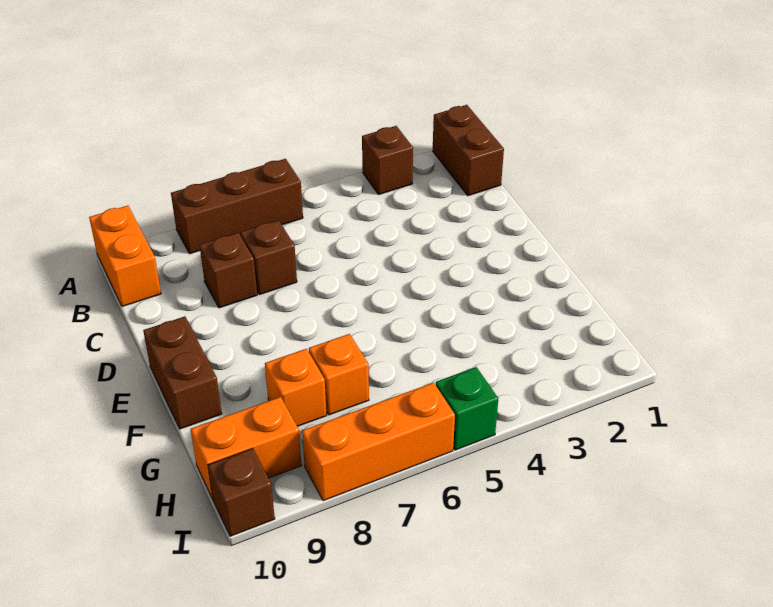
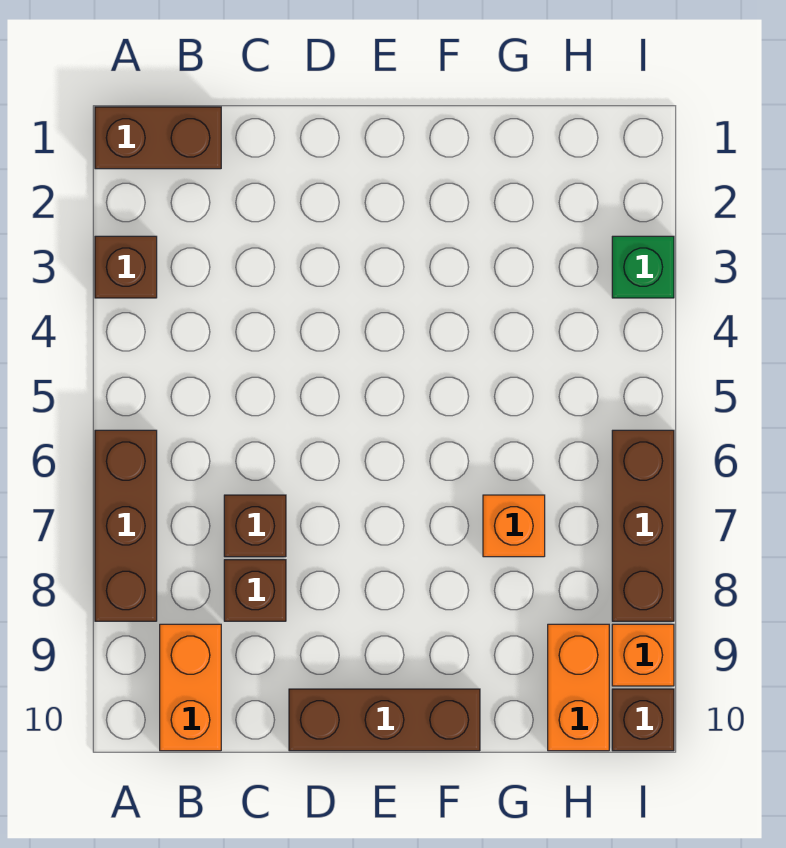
orange brick A10:B10 level 1 -> orange brick B9:B10 level 1
brown brick E10:F10 level 1 -> brown brick D10:F10 level 1
orange brick G8 level 1 -> orange brick I9 level 1
green brick I5 level 1 -> green brick I3 level 1
orange brick I6:I8 level 1 -> brown brick I6:I8 level 1

